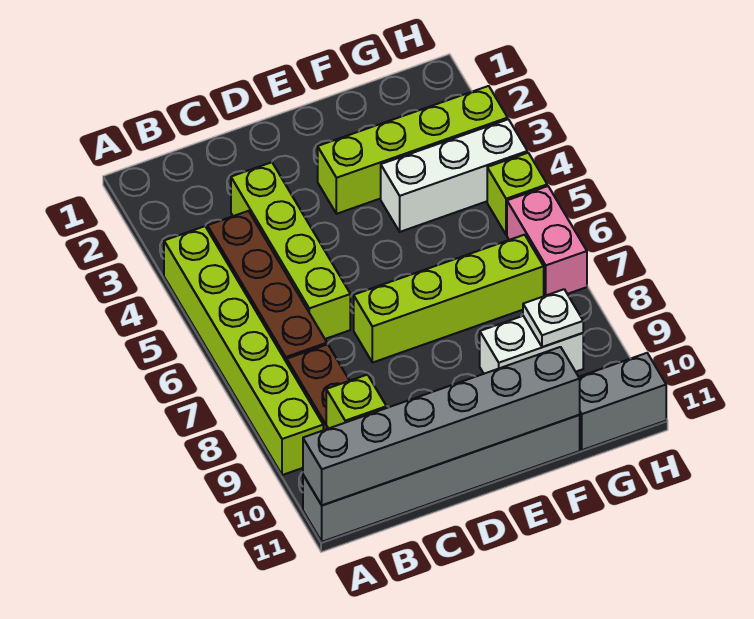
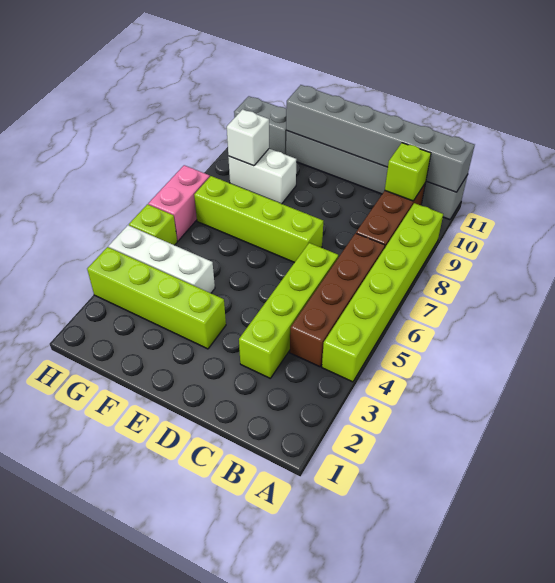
white plate G9 level 2 -> white brick G9 level 2

